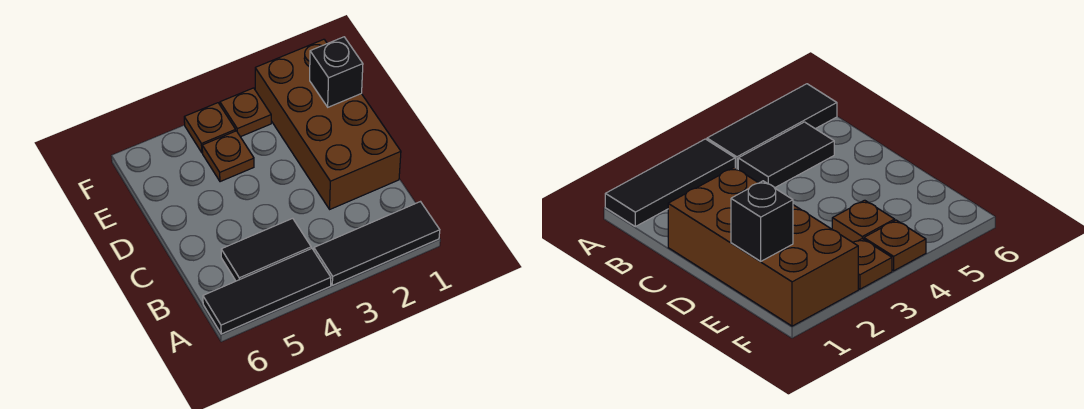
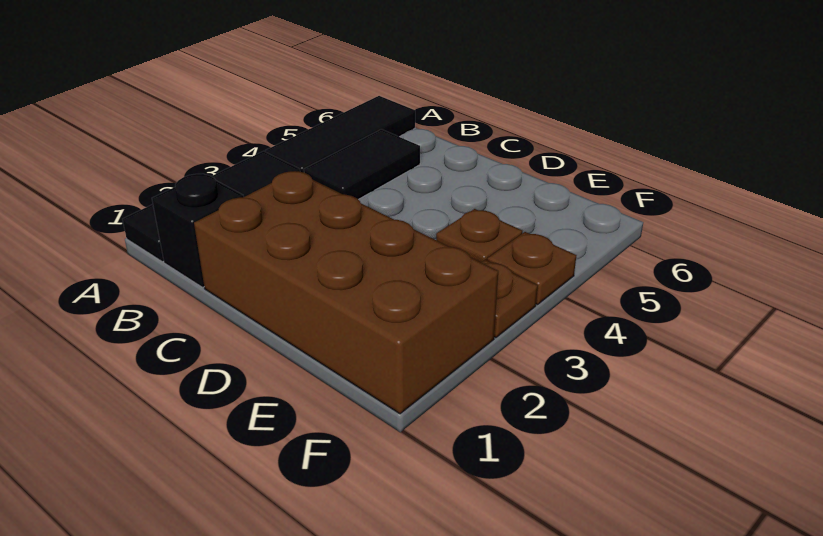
black brick E1 level 2 -> black brick B1 level 1

